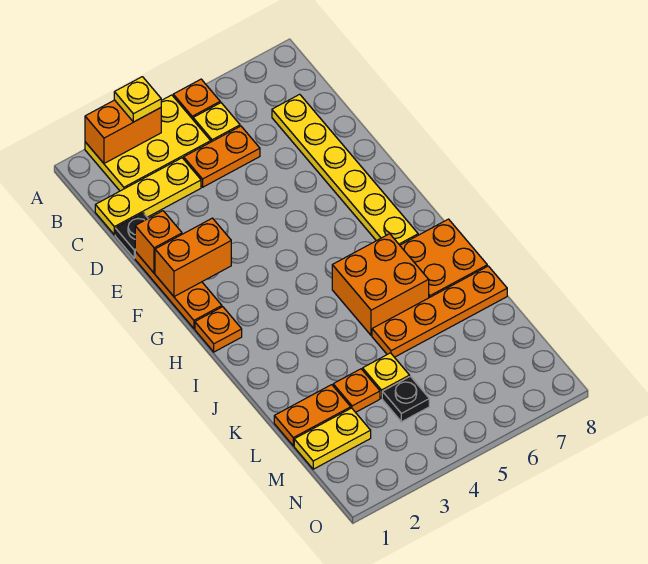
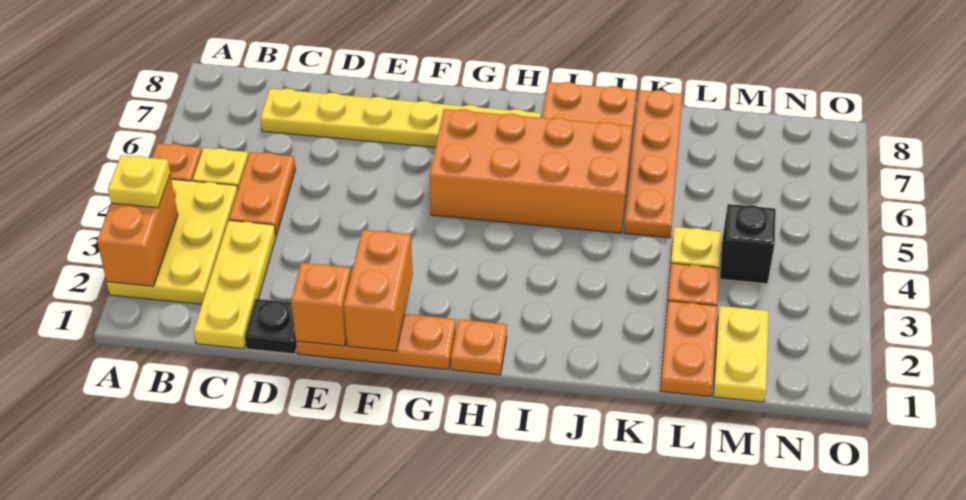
orange brick I5:J6 level 1 -> orange brick G5:J6 level 1
black plate M4 level 1 -> black brick M4 level 1

